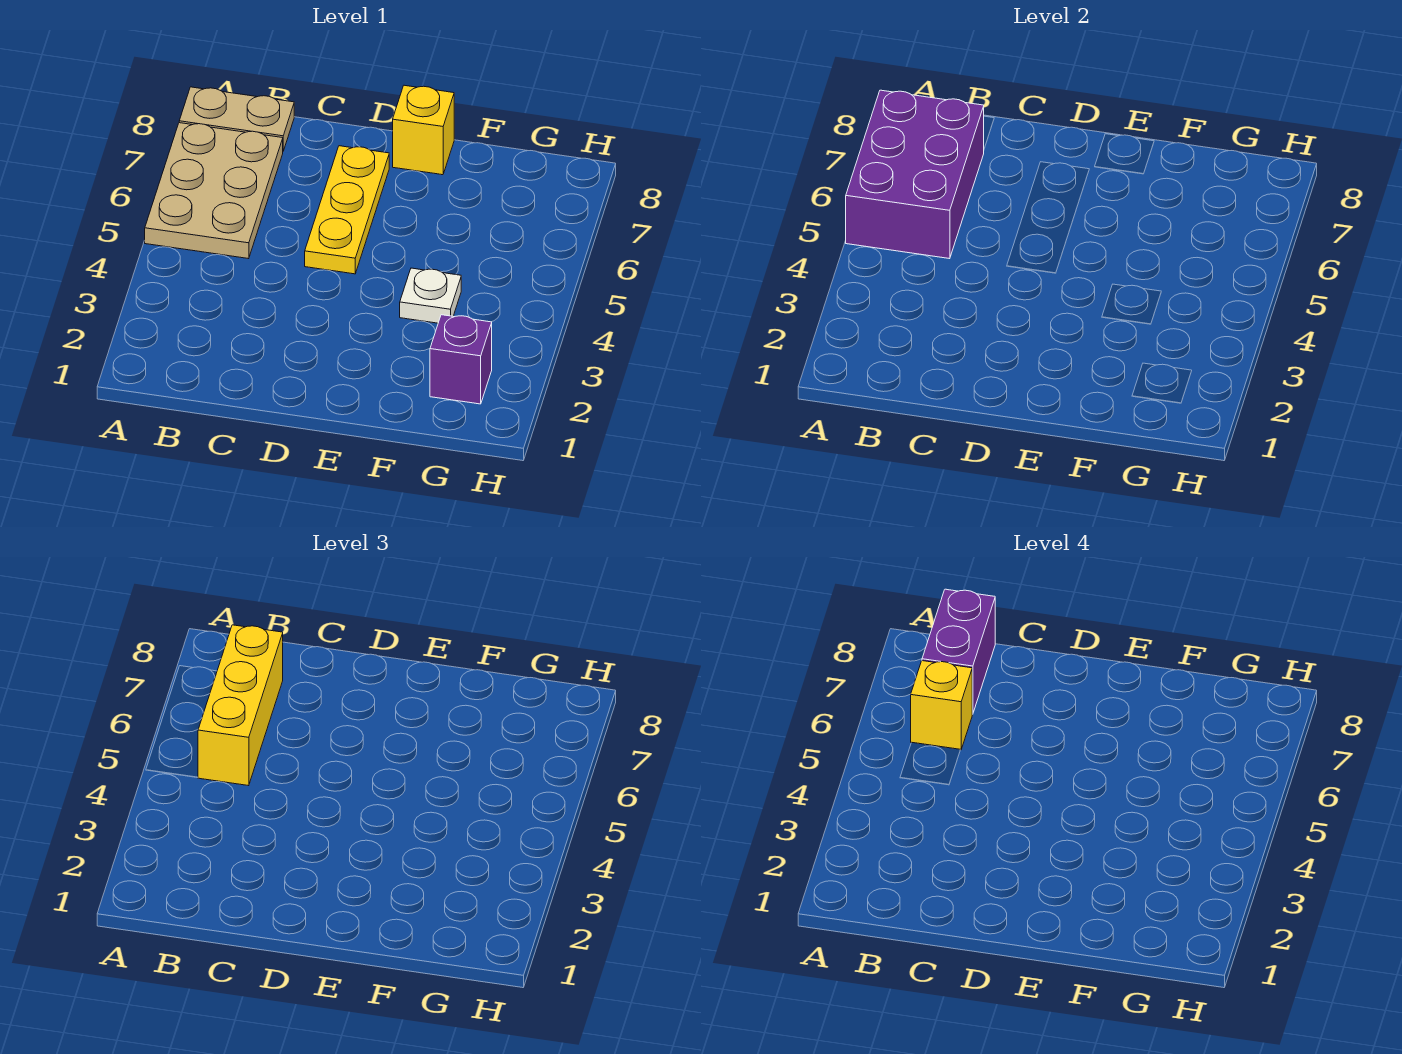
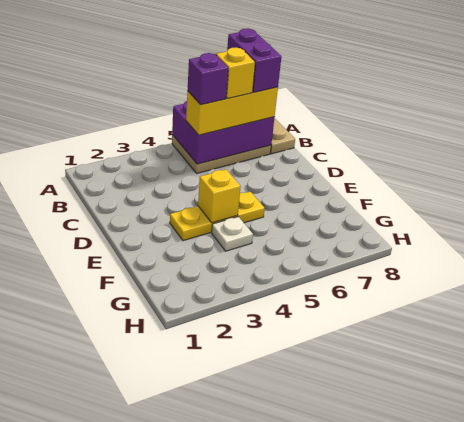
purple brick B7:B8 level 4 -> purple brick A7:B7 level 4
yellow plate D5:D7 level 1 -> yellow plate E3:E5 level 1
yellow brick E8 level 1 -> yellow brick E4 level 2
purple brick G2 level 1 -> purple brick B5 level 4

